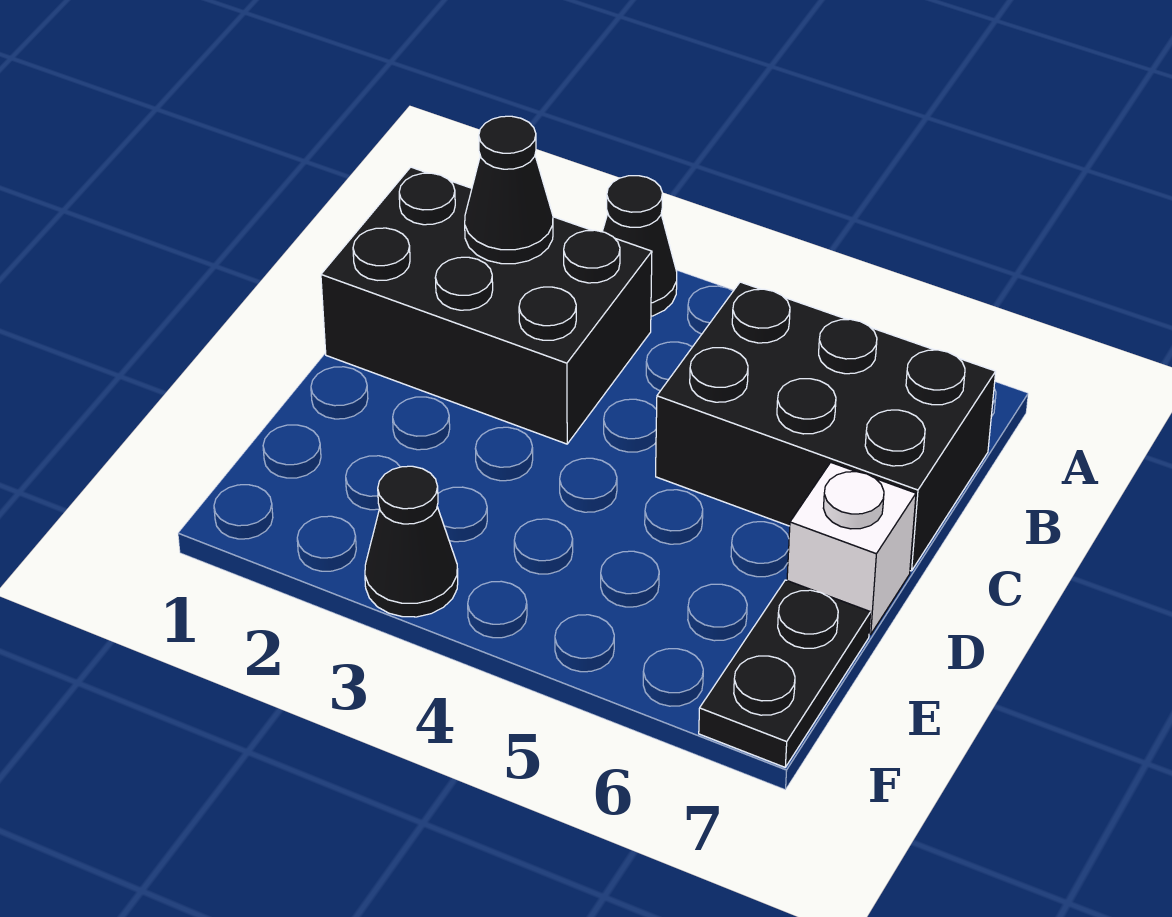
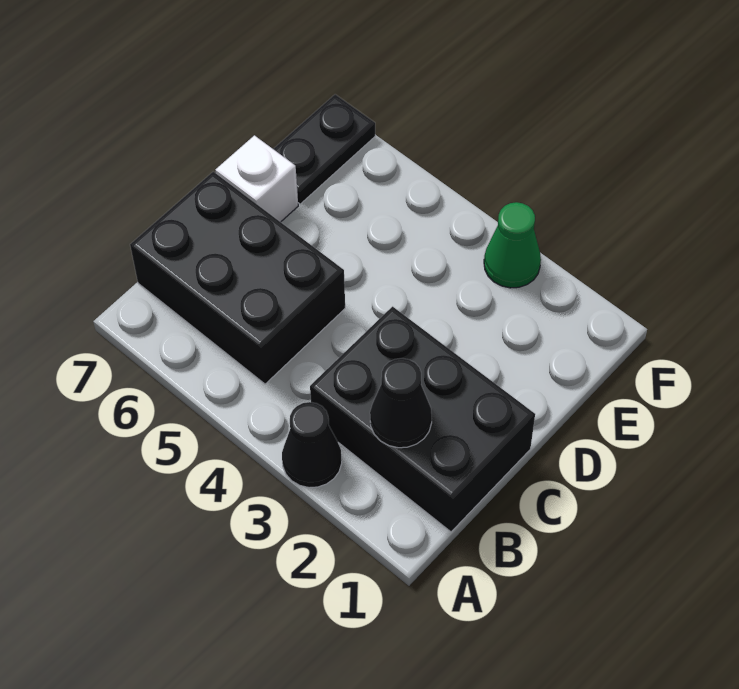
black cone F3 level 1 -> green cone F3 level 1

